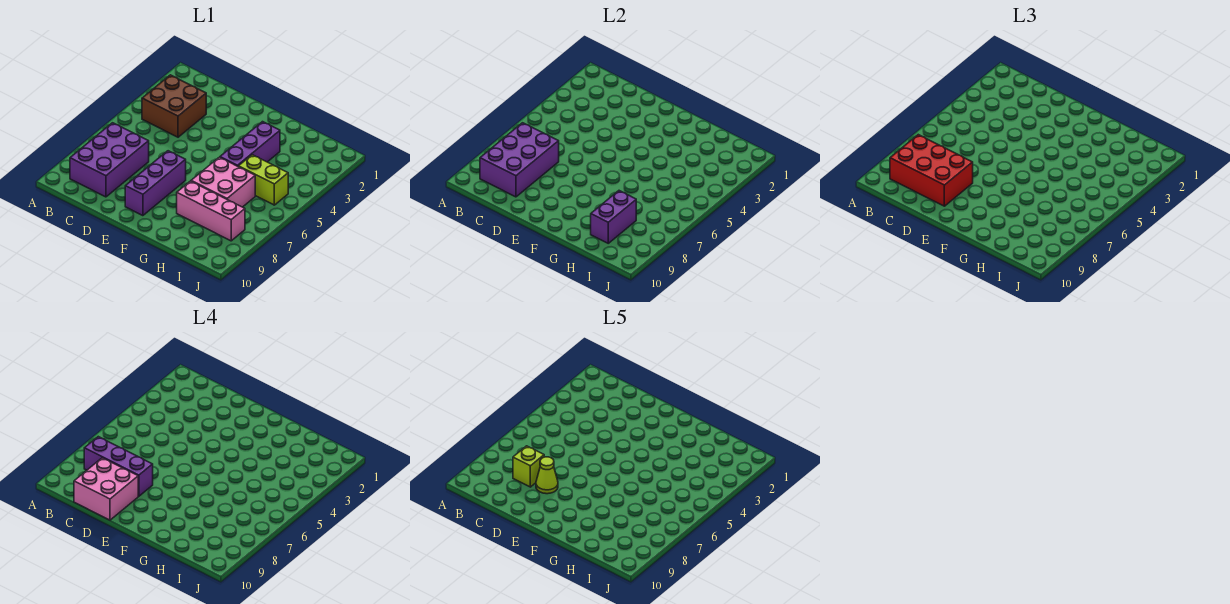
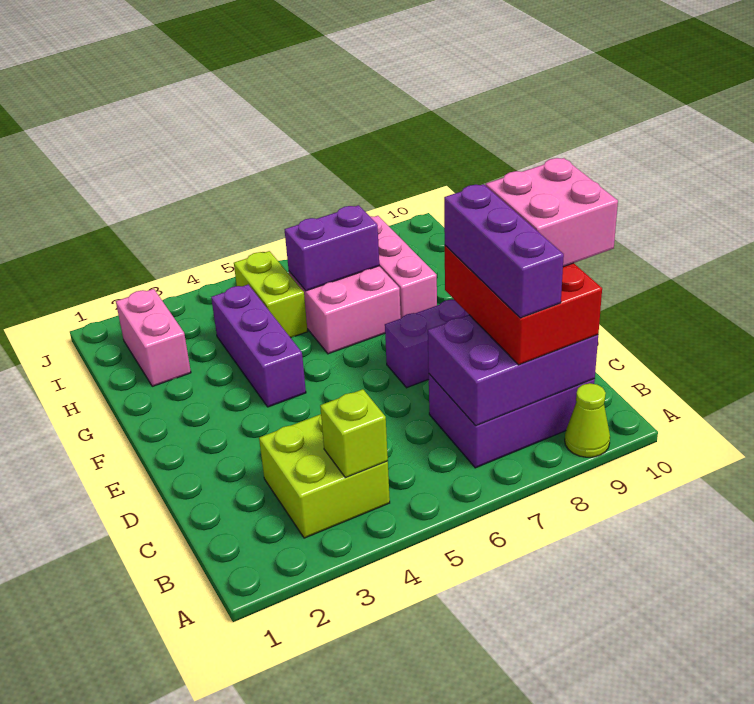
brown brick B3:C4 level 1 -> lime brick B3:C4 level 1
lime brick C8 level 5 -> lime brick B4 level 2
lime cone D8 level 5 -> lime cone A9 level 1
purple brick G3:G5 level 1 -> purple brick F4:H4 level 1
none -> pink brick H2:I2 level 1
purple brick H8:H9 level 2 -> purple brick H6:H7 level 2

